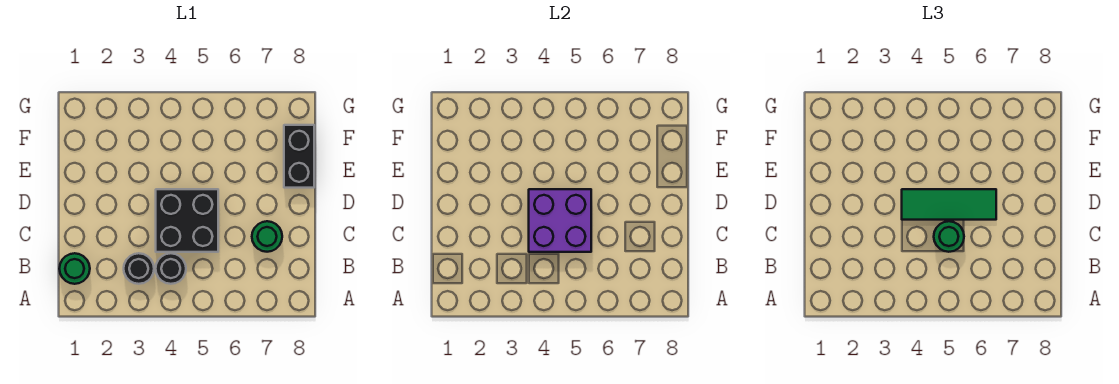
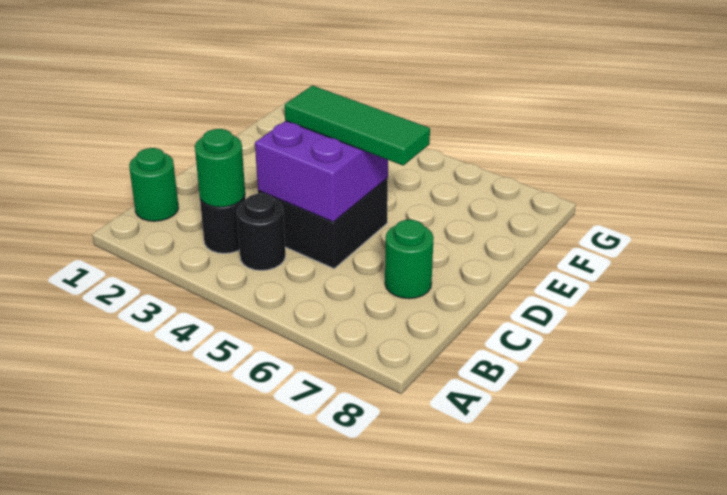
green round brick C5 level 3 -> green round brick B3 level 2
black brick E8:F8 level 1 -> none

